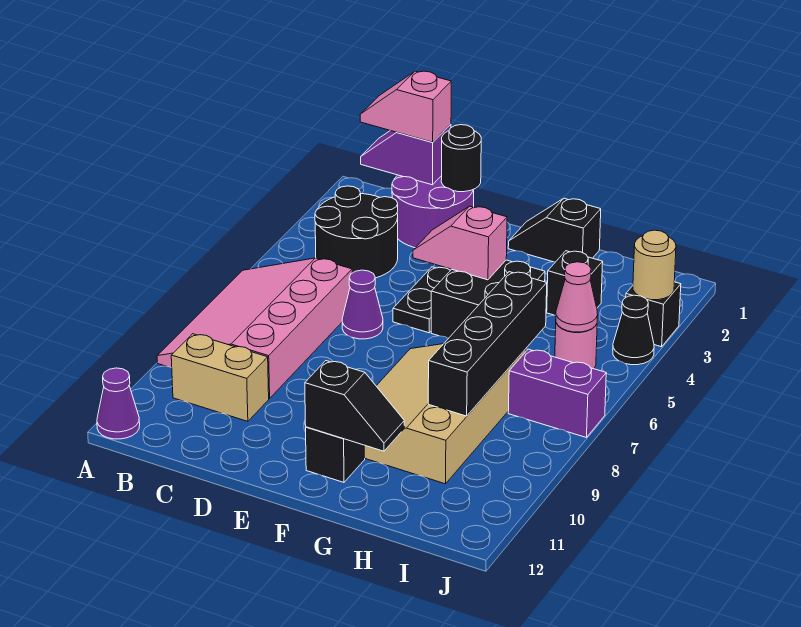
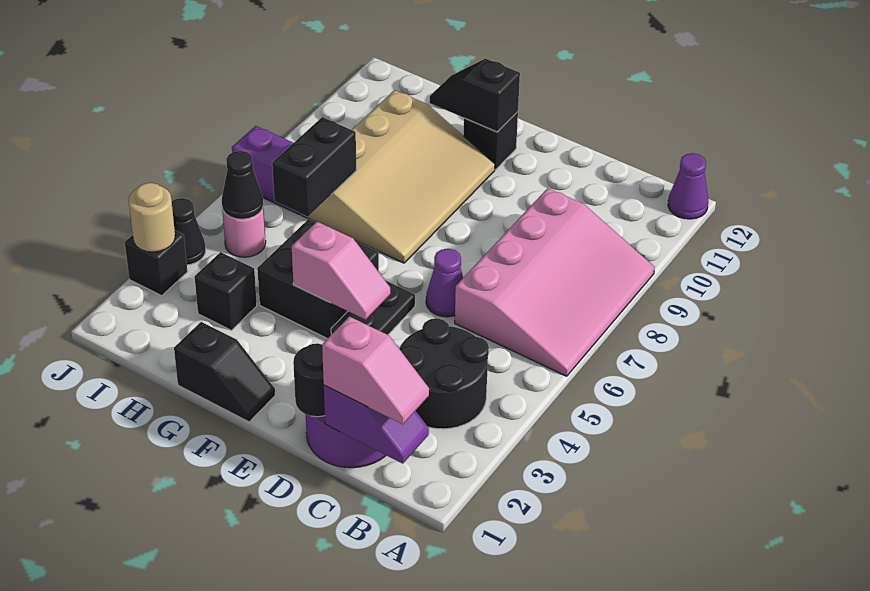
tan brick B10:C10 level 1 -> none
black brick H6:H9 level 2 -> black brick H6:H7 level 2
pink cone I5 level 2 -> black cone I5 level 2

